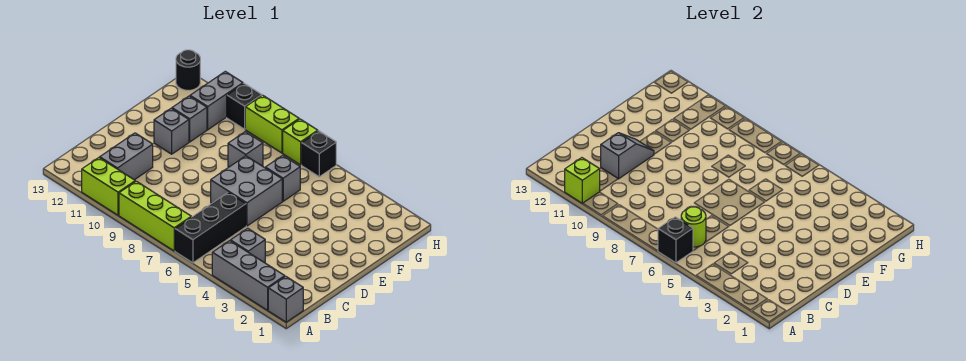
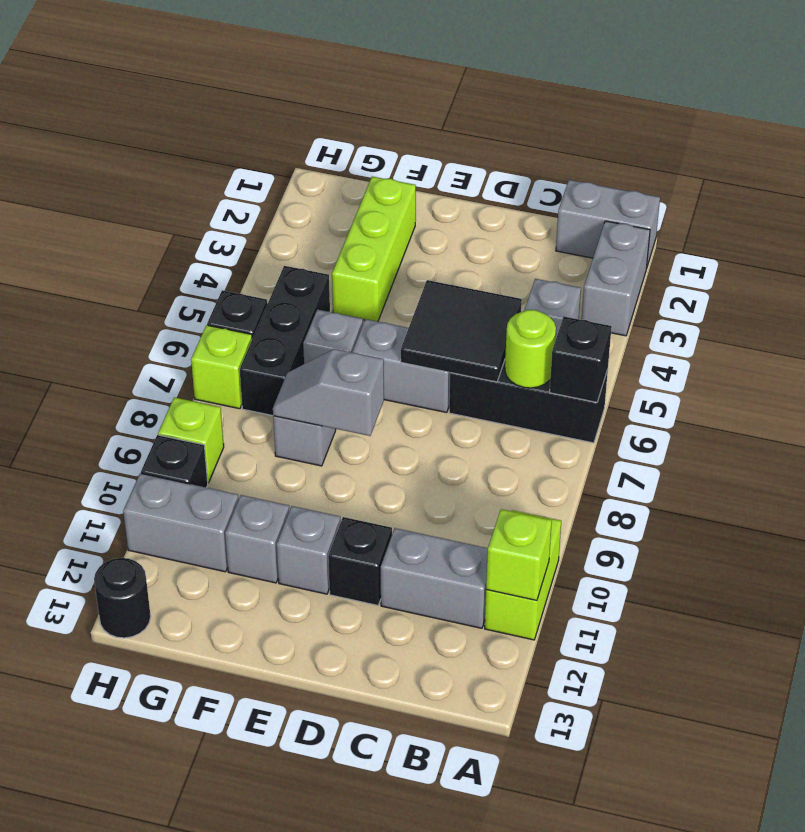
grey brick A1 level 1 -> grey brick A1:B1 level 1
grey brick A2:A4 level 1 -> grey brick A2:A3 level 1
lime brick A7:A9 level 1 -> lime brick F2:F4 level 1
none -> black tile C5:D6 level 2
grey slope C11:D11 level 2 top C -> grey slope E8:F8 level 2 top E
grey brick D6:E7 level 1 -> grey brick D6:E6 level 1
none -> black brick D11 level 1
none -> black brick G5:G7 level 1
lime brick H8:H9 level 1 -> lime brick H9 level 1

